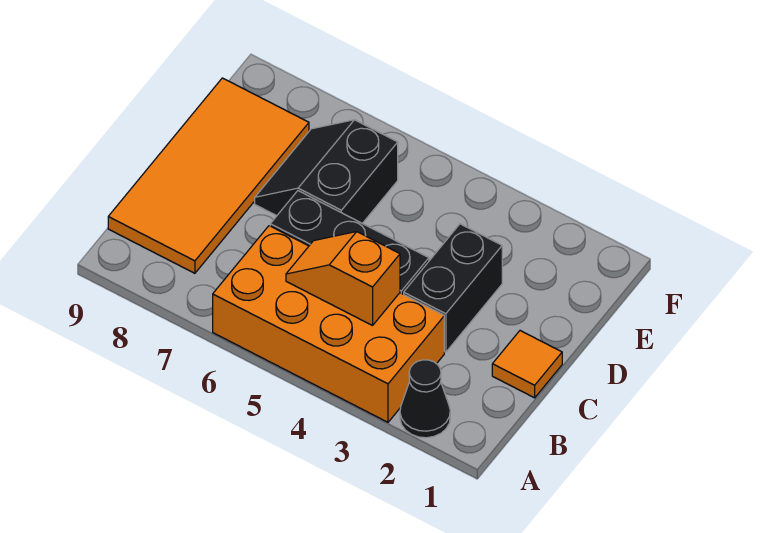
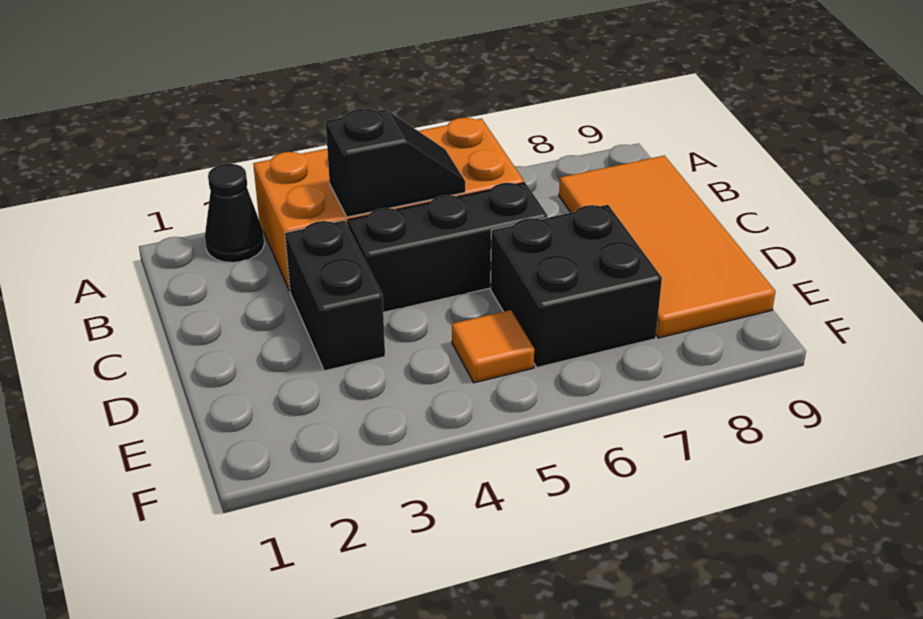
orange slope B4:B5 level 2 top 4 -> black slope B4:B5 level 2 top 4
orange tile C1 level 1 -> orange tile E5 level 1
black slope D6:E7 level 1 top 6 -> black brick D6:E7 level 1

